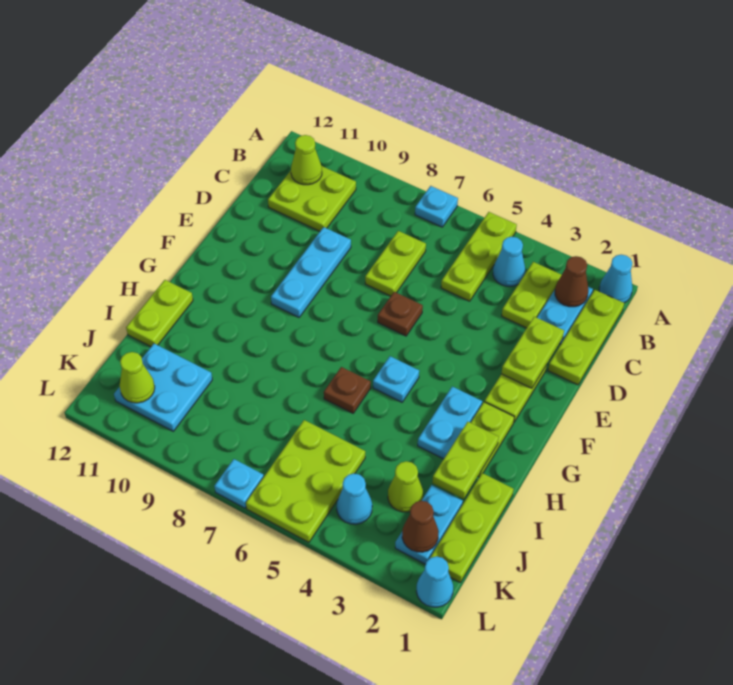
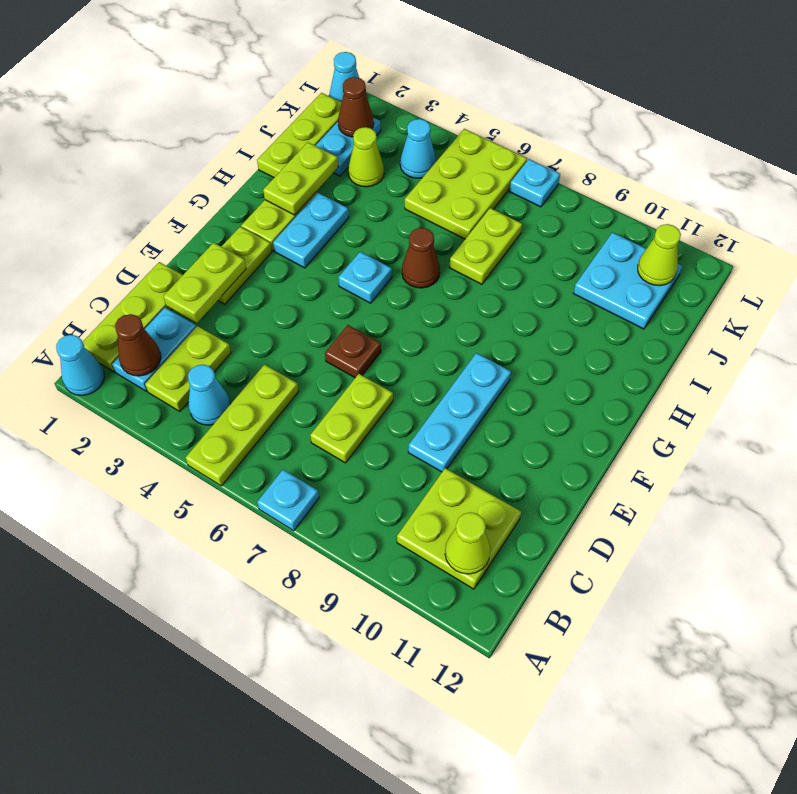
brown plate H6 level 1 -> brown cone H6 level 1
lime plate H12:I12 level 1 -> lime plate I7:J7 level 1

